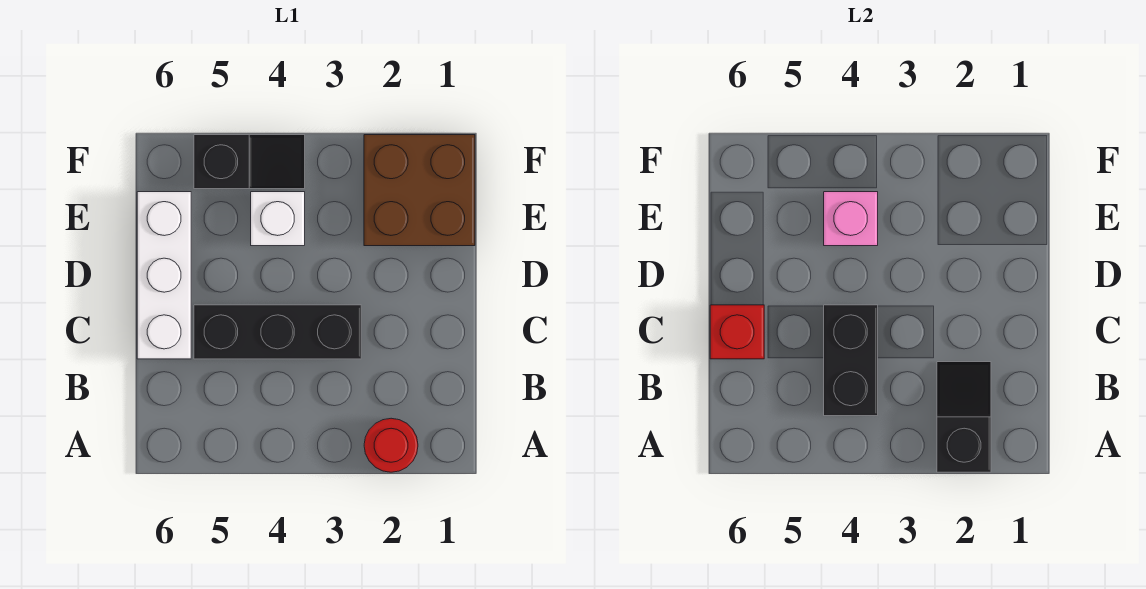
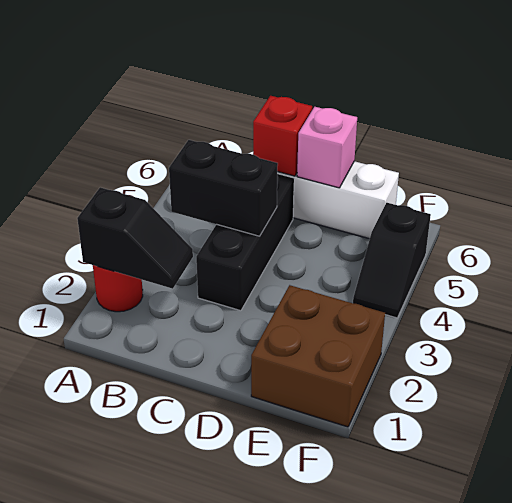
white brick E4 level 1 -> none
pink brick E4 level 2 -> pink brick D6 level 2

